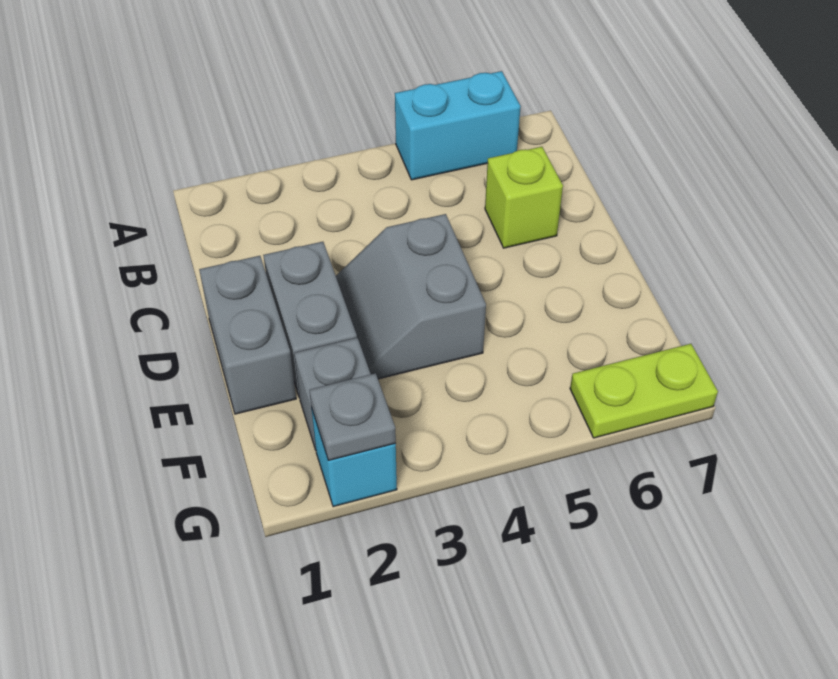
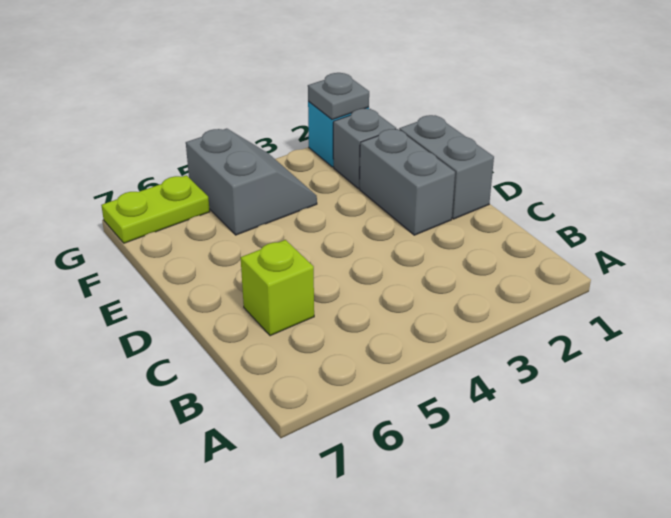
cyan brick A5:A6 level 1 -> none
grey slope D3:E4 level 1 top 4 -> grey slope F4:G5 level 1 top 5

